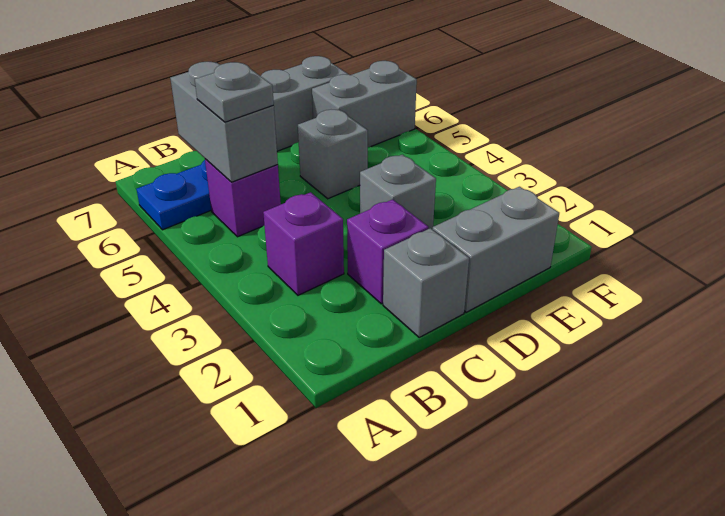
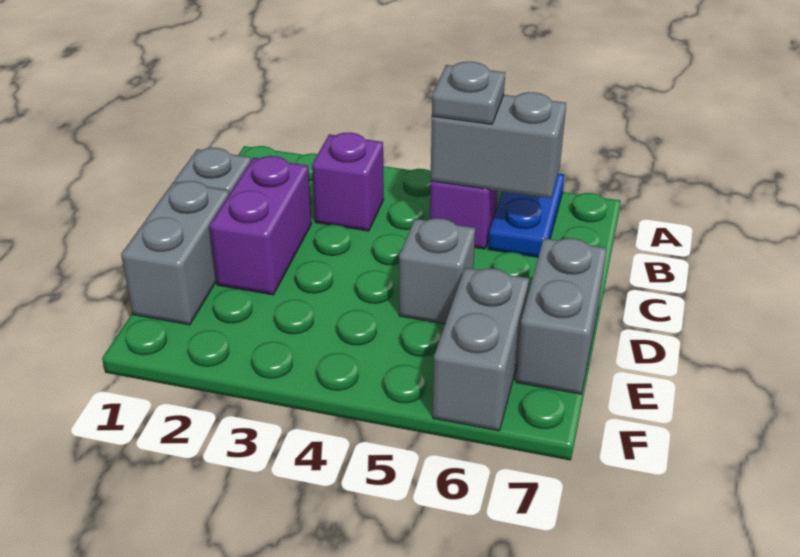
purple brick C2 level 1 -> purple brick C2:D2 level 1
grey brick D3 level 1 -> none

